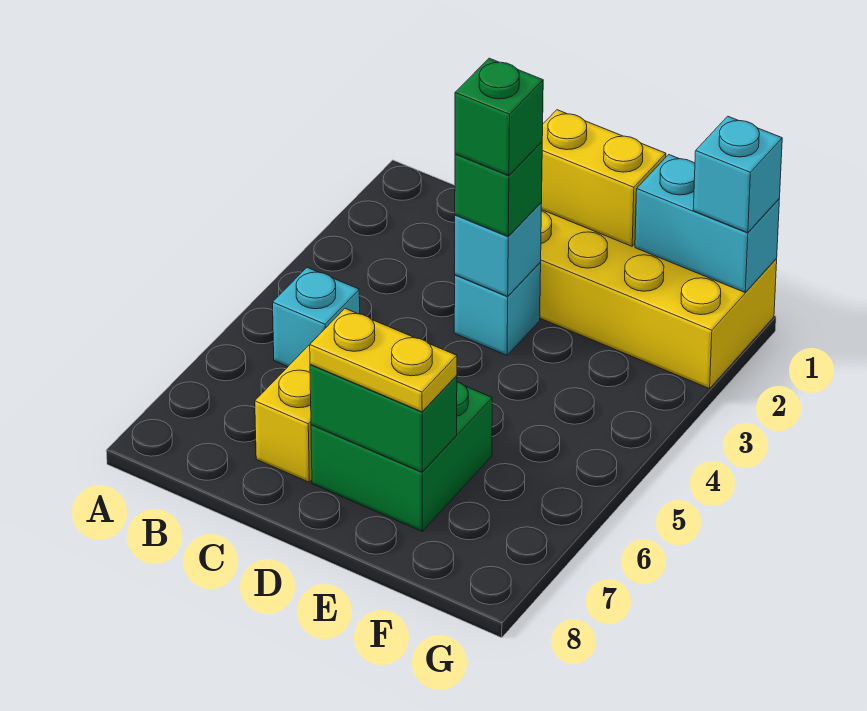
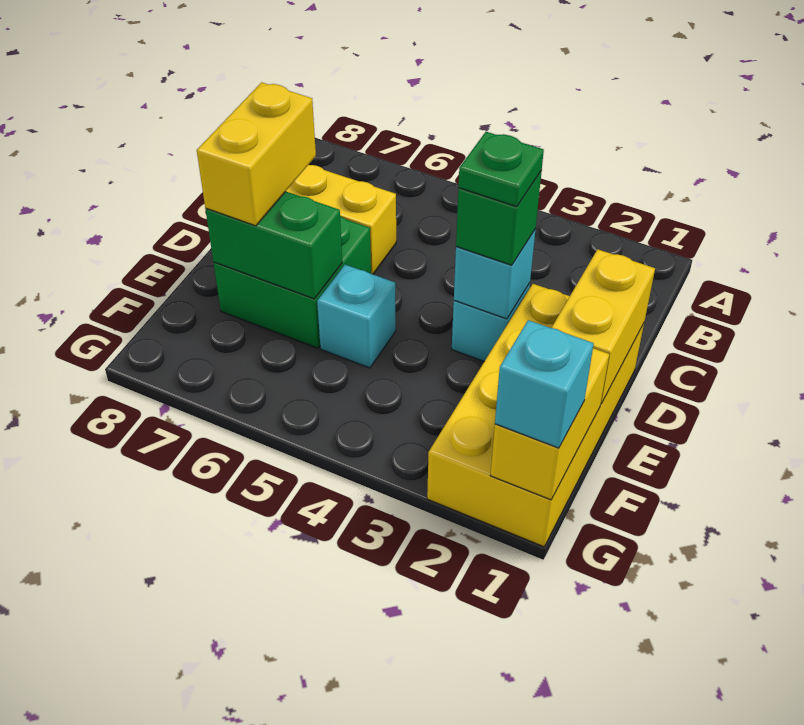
cyan brick B5 level 1 -> cyan brick E5 level 1
green brick D3 level 4 -> green plate D3 level 4
green brick D7:E7 level 2 -> green brick E6:E7 level 2
yellow plate D7:E7 level 3 -> yellow brick D7:E7 level 3
cyan brick F1:G1 level 2 -> yellow brick F1:G1 level 2

